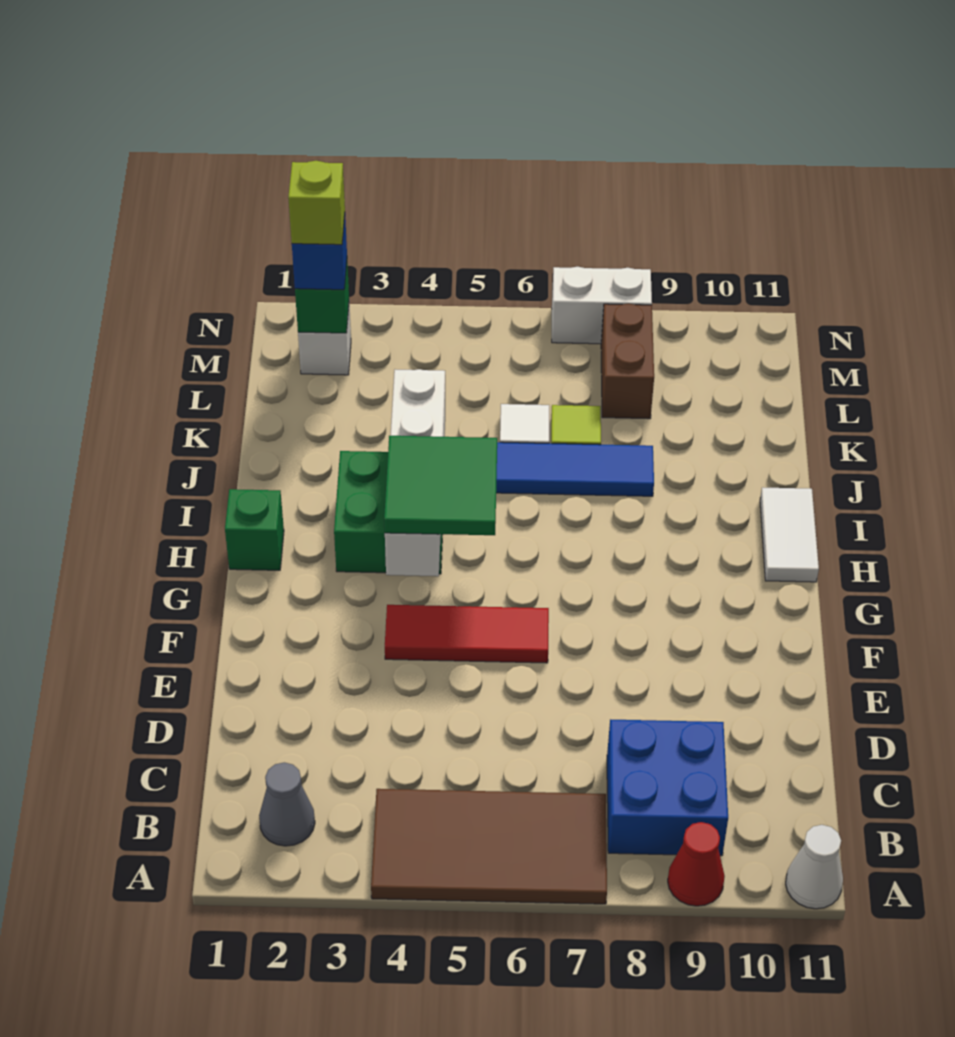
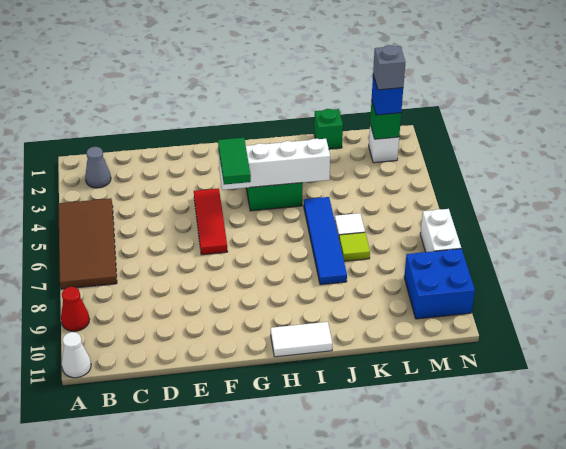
blue brick B8:C9 level 1 -> blue brick M9:N10 level 1
green tile G4:H5 level 3 -> green tile G4:G5 level 3
green brick H1 level 1 -> green brick K1 level 1
brown brick L8:M8 level 1 -> none
lime brick M2 level 4 -> grey brick M2 level 4

